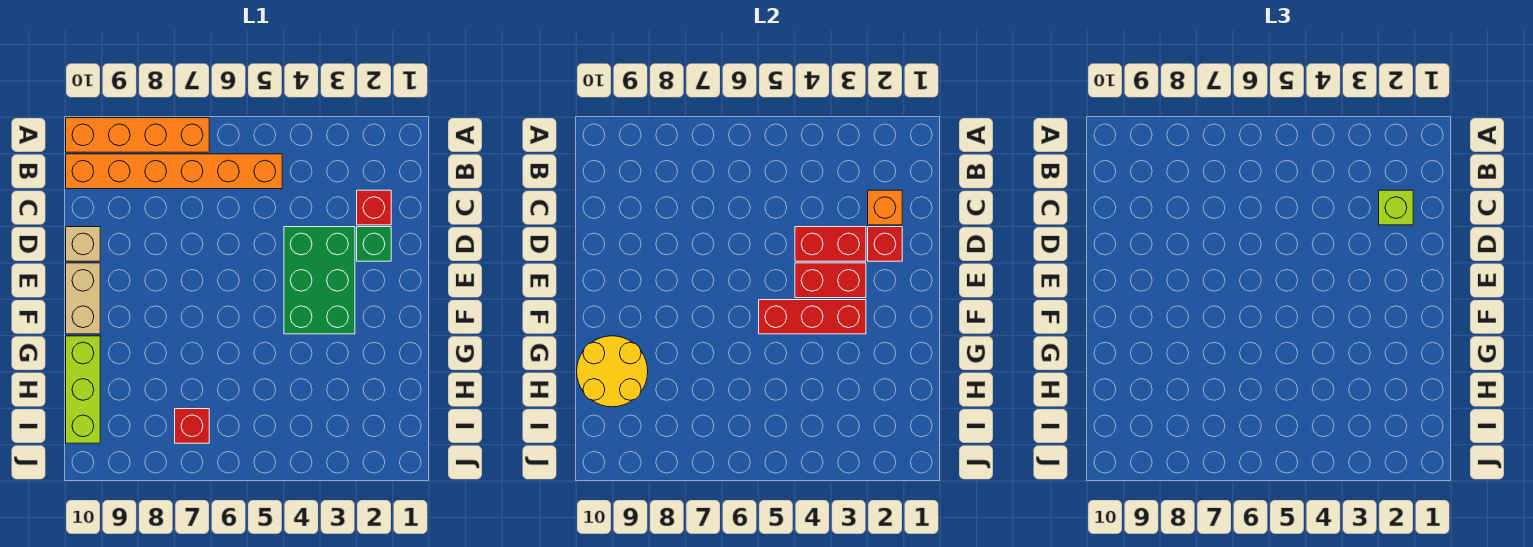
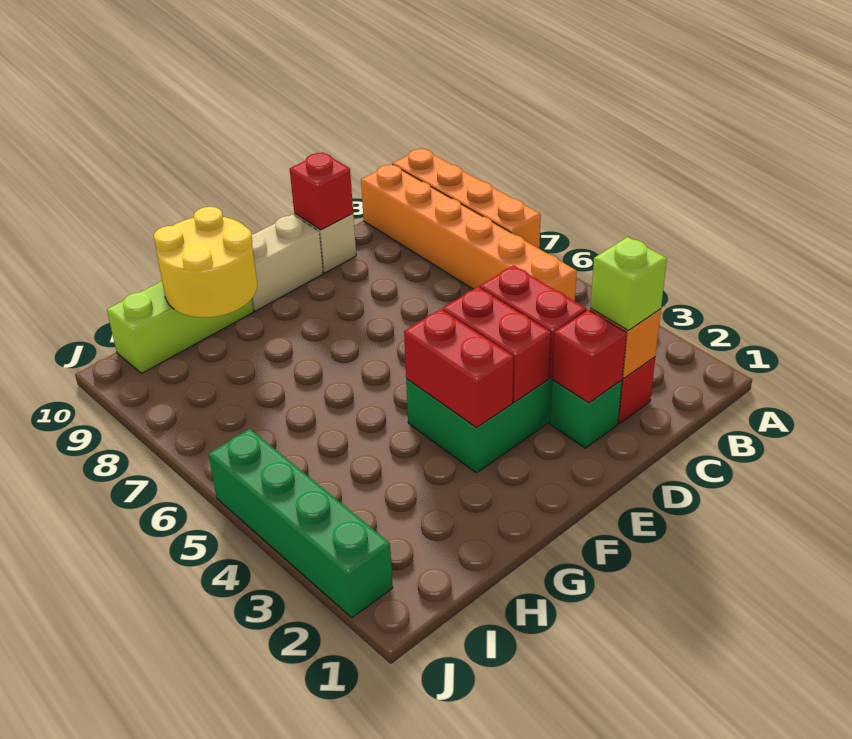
red brick F3:F5 level 2 -> red brick F3:F4 level 2
red brick I7 level 1 -> red brick D10 level 2
none -> green brick J2:J5 level 1

